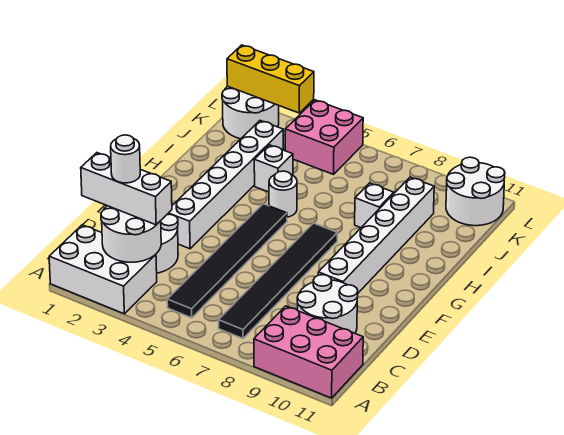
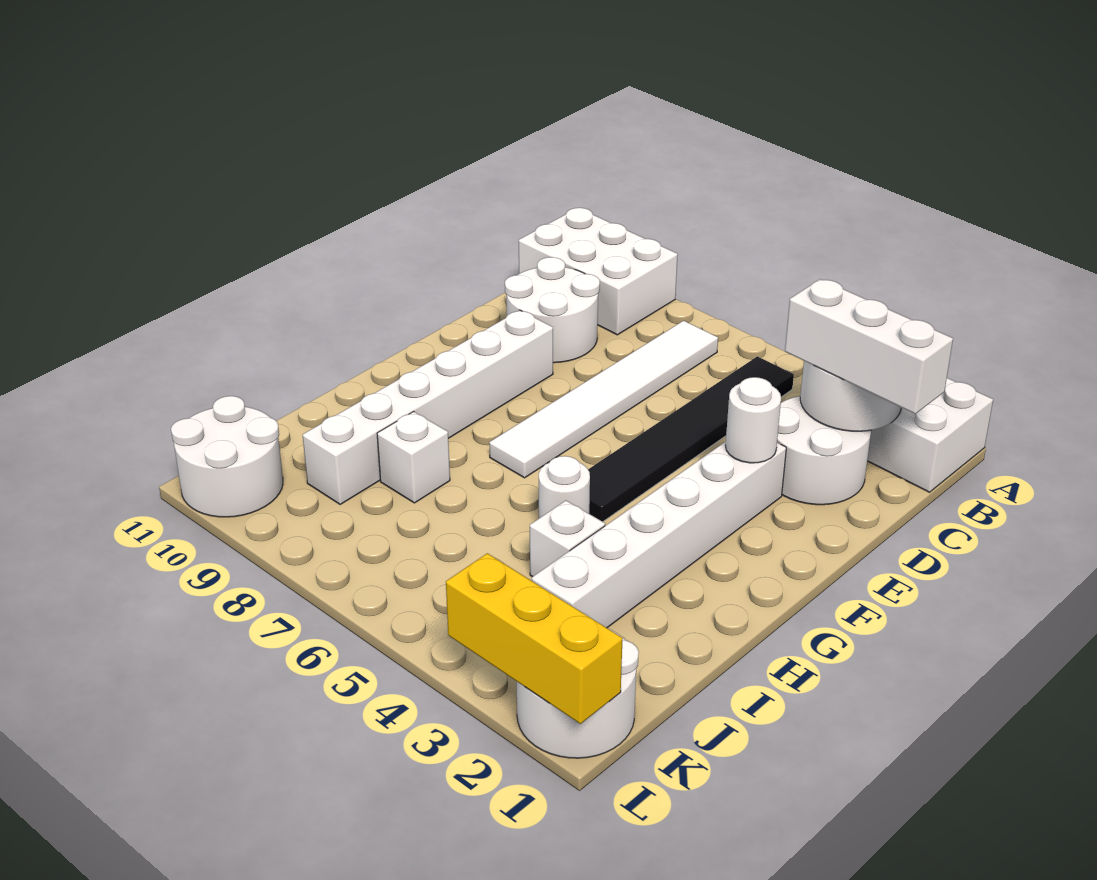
pink brick A9:B11 level 1 -> white brick A9:B11 level 1
black tile B7:G7 level 1 -> white tile B7:G7 level 1
white round brick C2 level 4 -> white round brick E3 level 2
pink brick K4:L5 level 1 -> none

